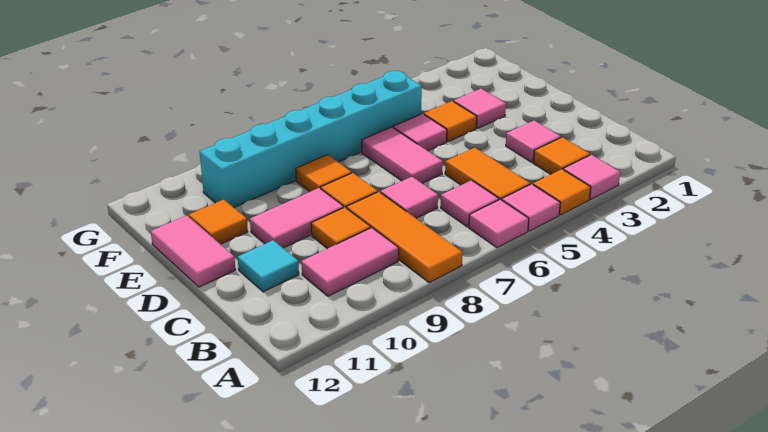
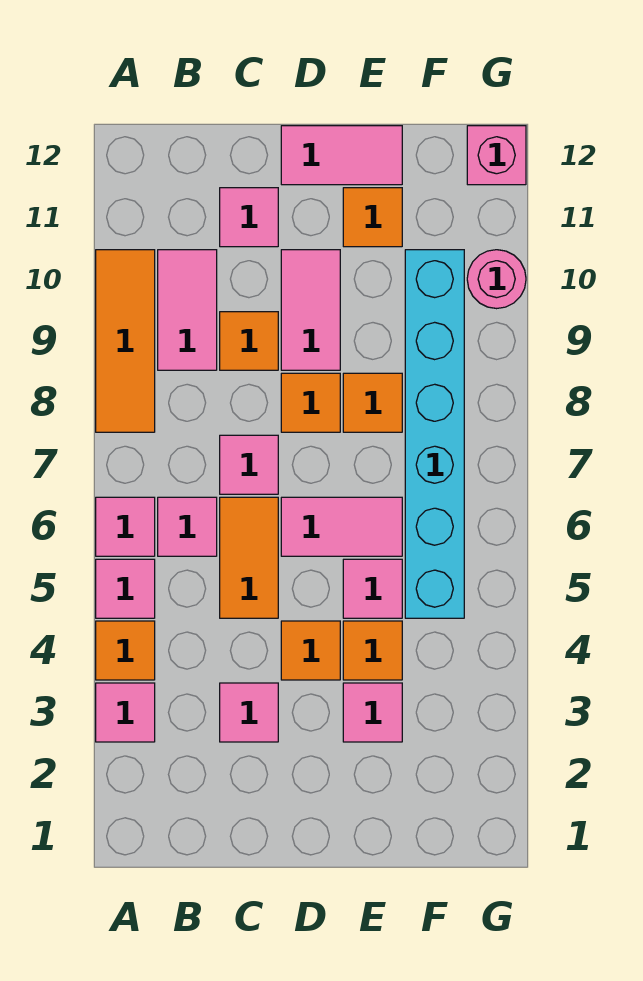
orange tile A8:C8 level 1 -> orange tile A8:A10 level 1
orange tile B3 level 1 -> orange tile D4 level 1
orange tile B5:C5 level 1 -> orange tile C5:C6 level 1
cyan tile C11 level 1 -> pink tile C11 level 1
none -> pink round brick G10 level 1
none -> pink brick G12 level 1

